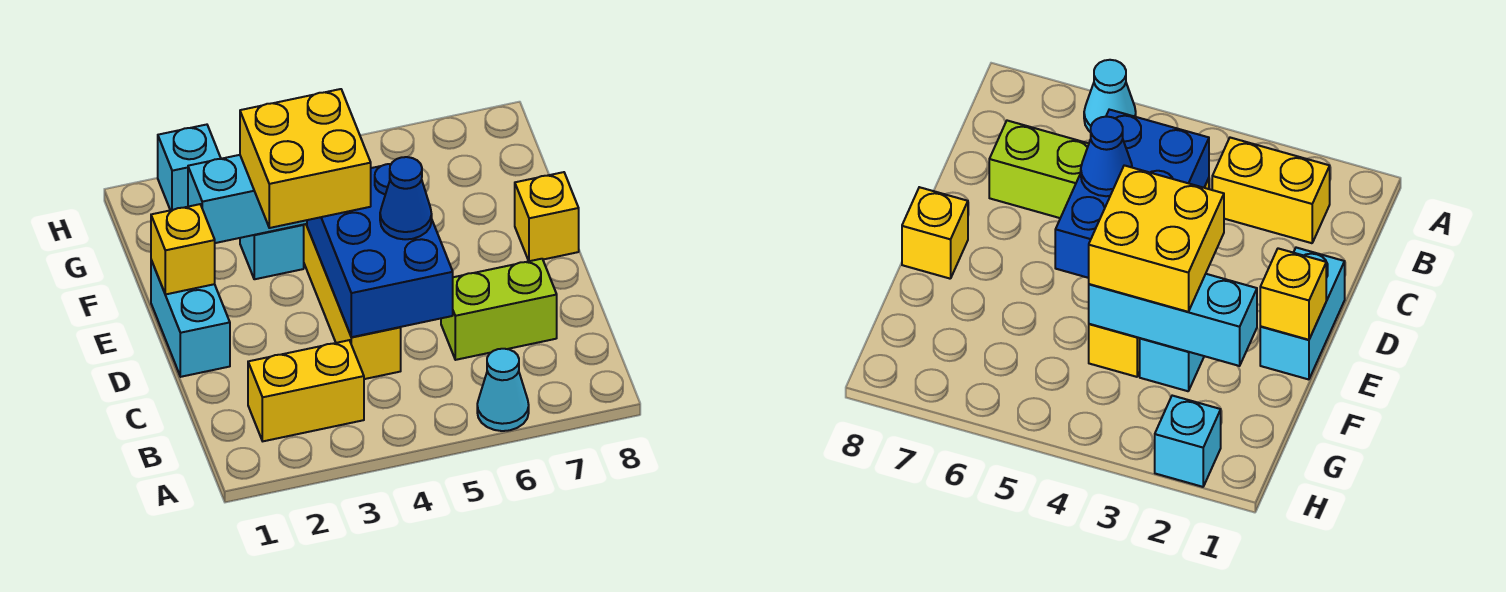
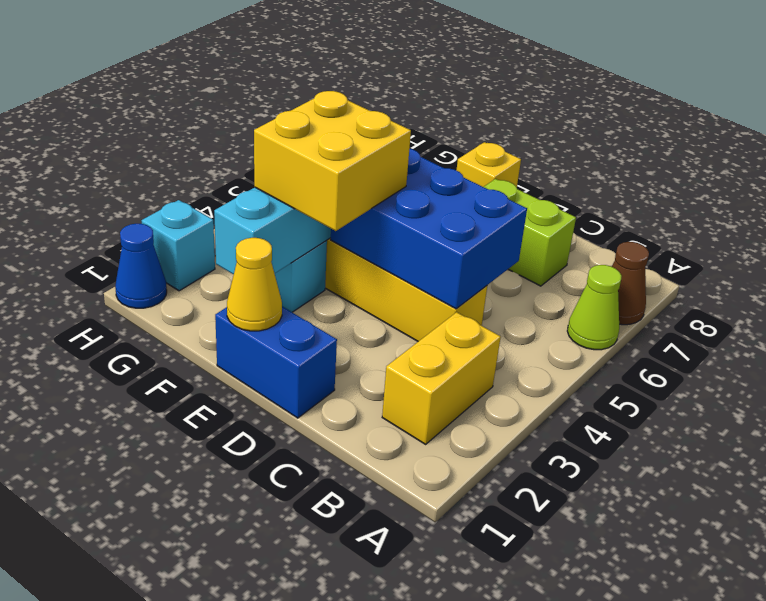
cyan cone A6 level 1 -> lime cone A6 level 1
none -> brown cone A7 level 1
lime brick C6:C7 level 1 -> lime brick C7:D7 level 1
cyan brick D1:E1 level 1 -> blue brick D1:E1 level 1
blue cone D5 level 3 -> blue cone H1 level 1
yellow brick E1 level 2 -> yellow cone E1 level 2

